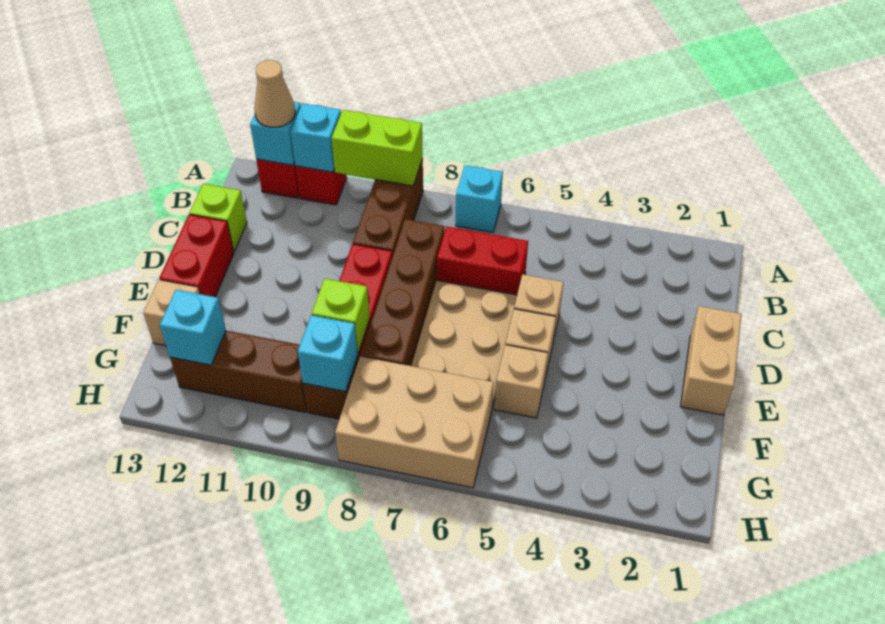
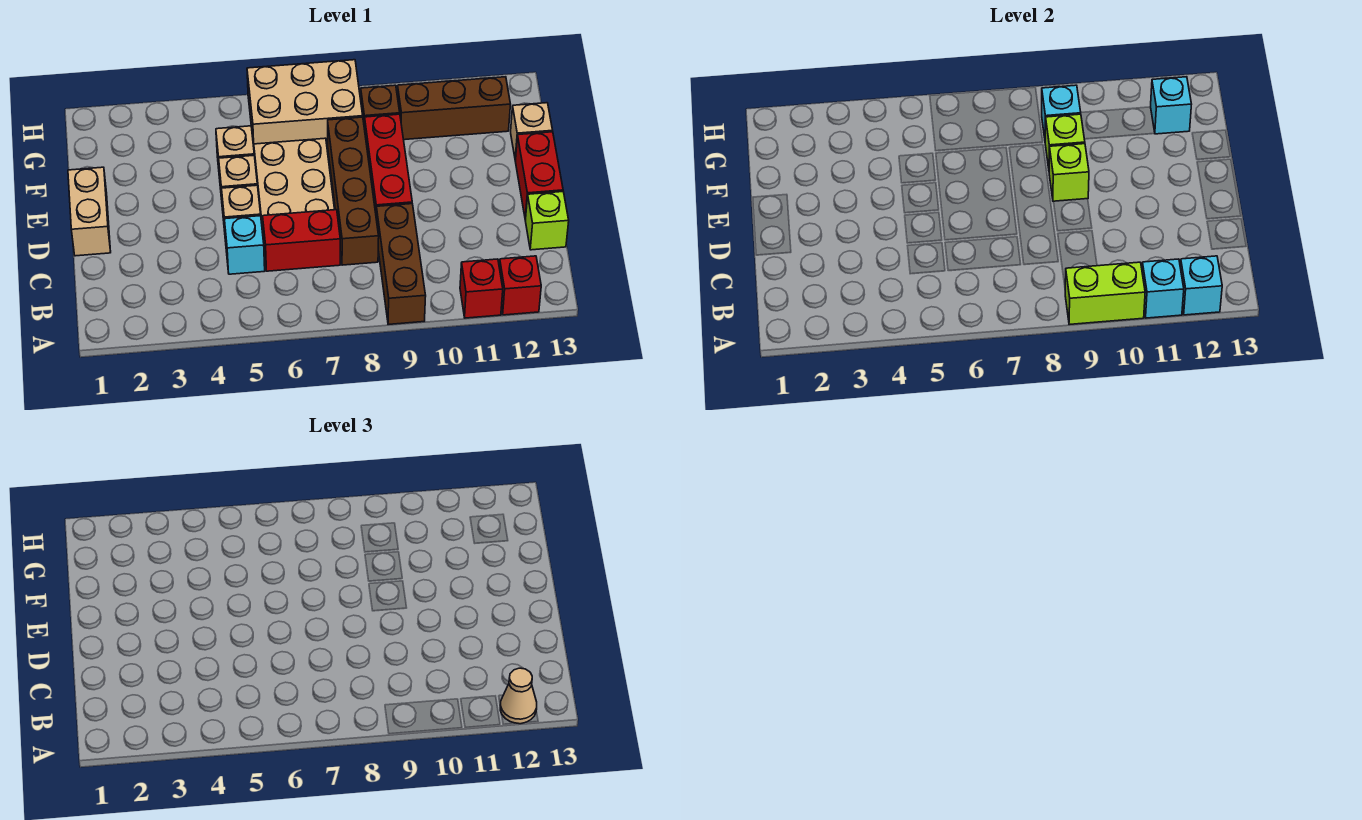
cyan brick A7 level 1 -> cyan brick C5 level 1
none -> lime brick E9 level 2

